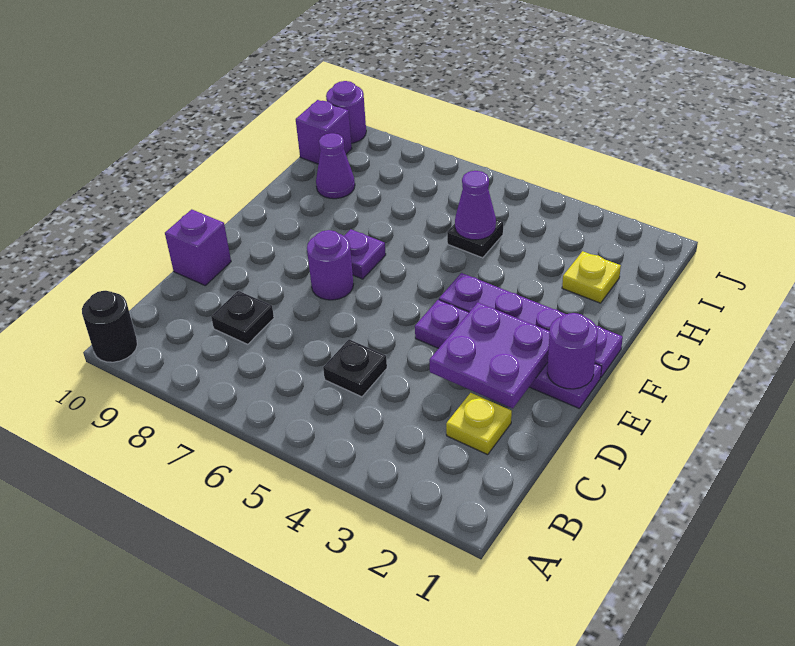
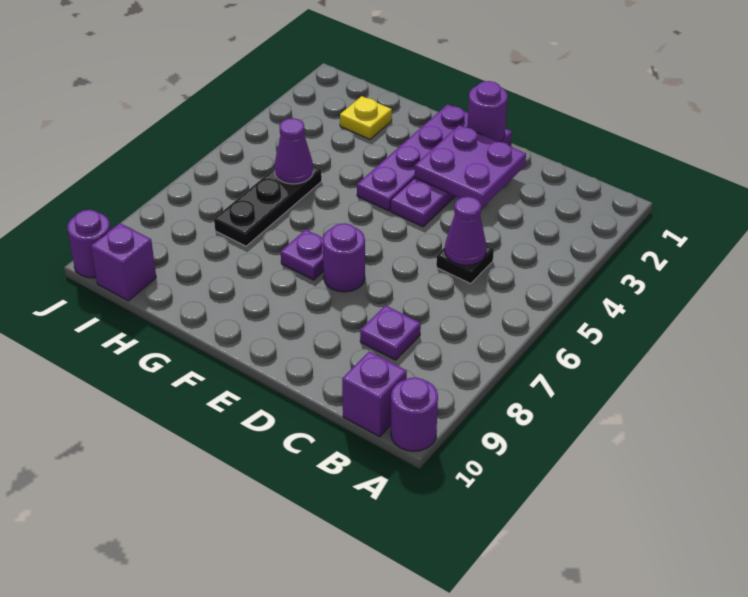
black round brick A10 level 1 -> purple round brick A10 level 1
yellow plate C2 level 1 -> none
black plate C8 level 1 -> purple plate C8 level 1
purple brick D10 level 1 -> purple brick B10 level 1
black plate H5 level 1 -> black plate H5:H7 level 1
purple cone H9 level 1 -> purple cone C5 level 2

